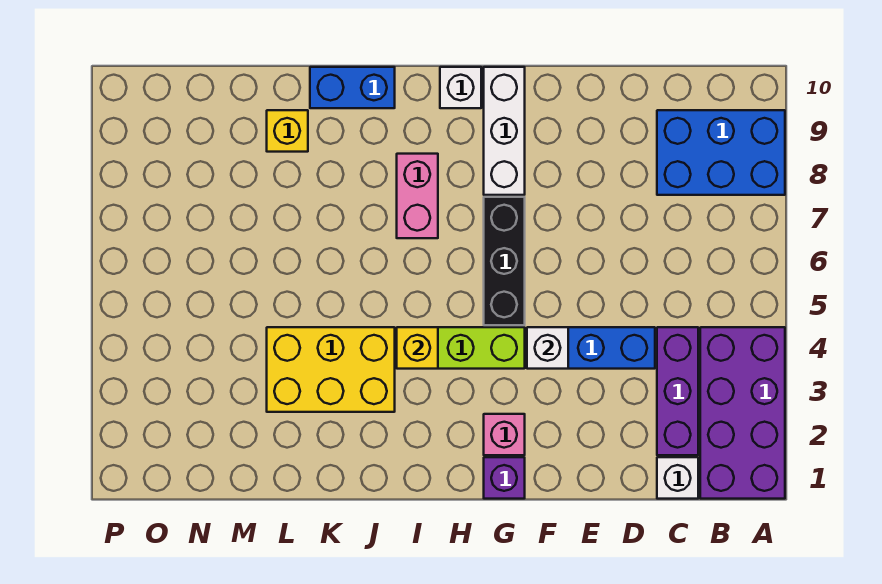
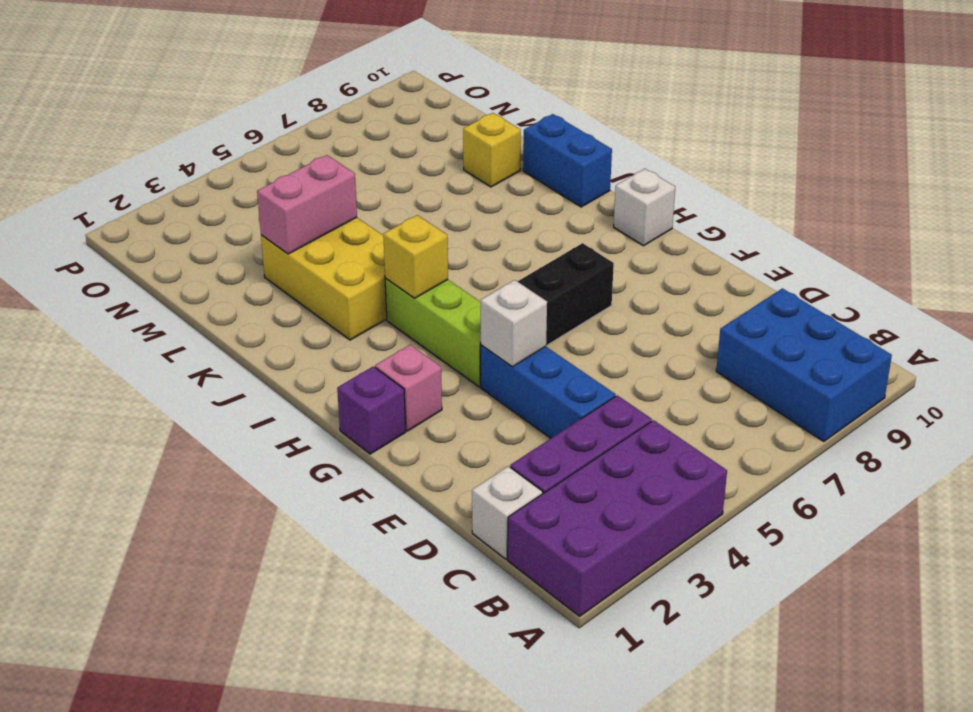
white brick G8:G10 level 1 -> none
pink brick I7:I8 level 1 -> pink brick L3:L4 level 2

